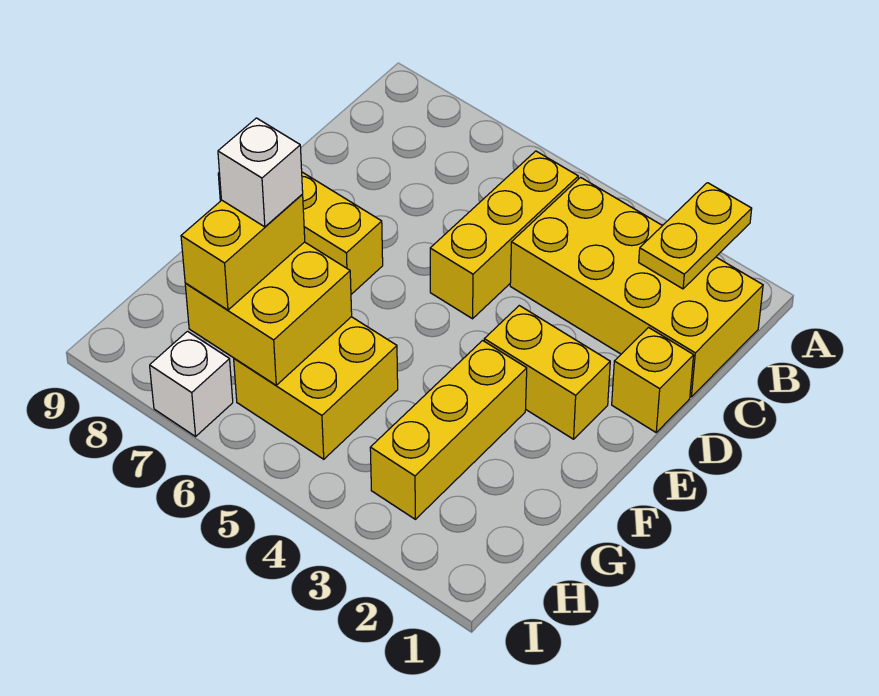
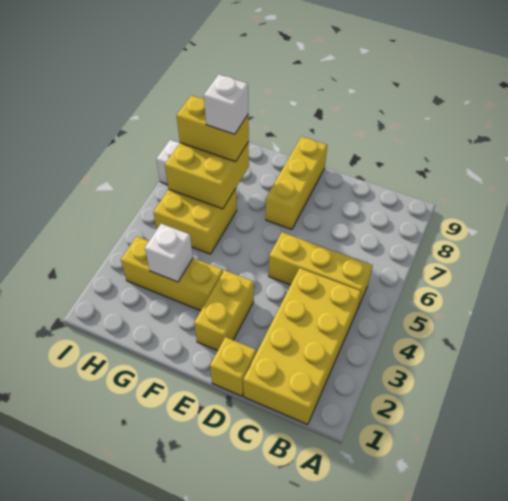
yellow plate A2:B2 level 2 -> none
none -> white brick G3 level 2

